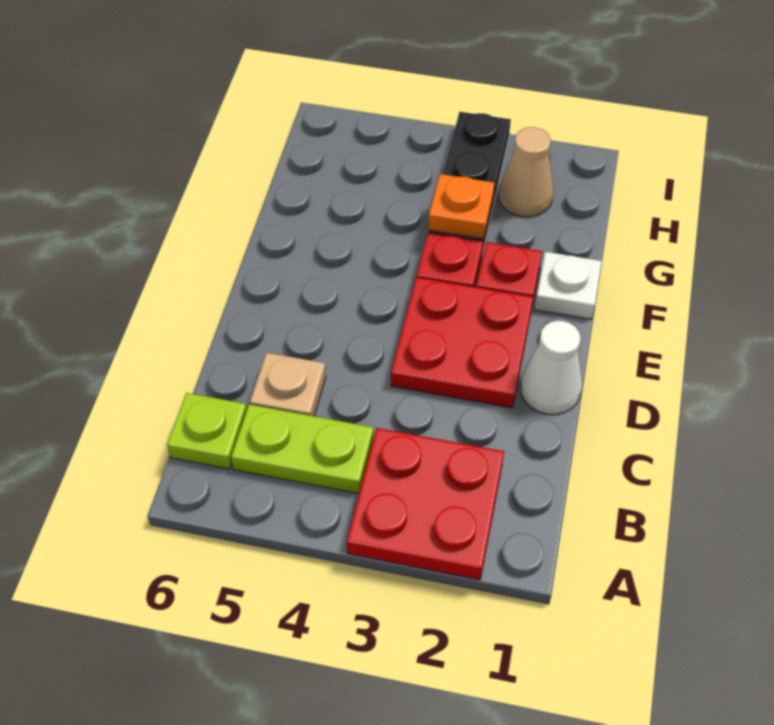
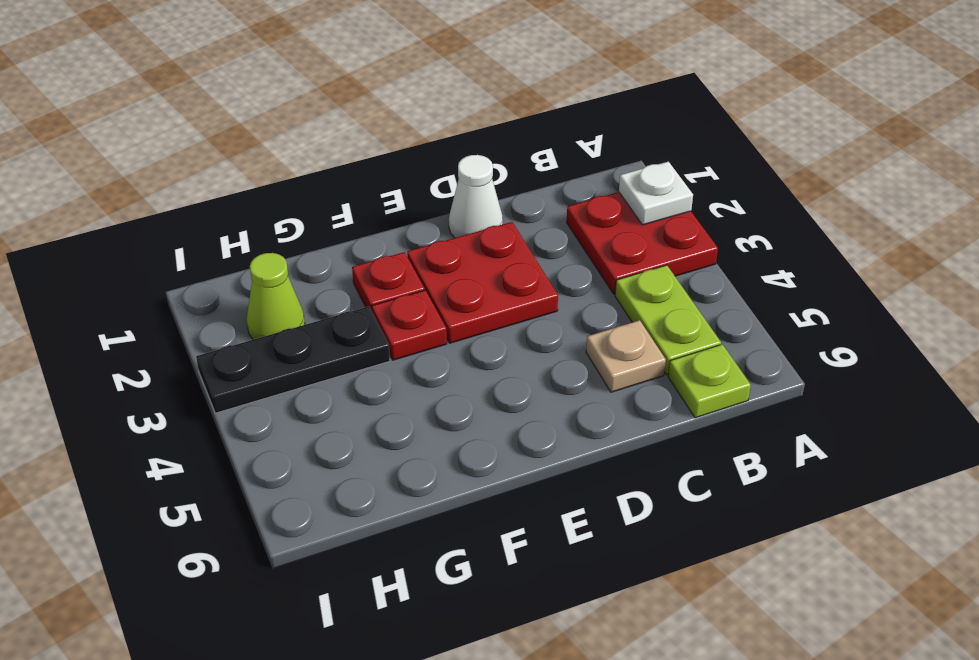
white plate F1 level 1 -> white plate A2 level 2
orange plate G3 level 2 -> none
tan cone H2 level 1 -> lime cone H2 level 1

